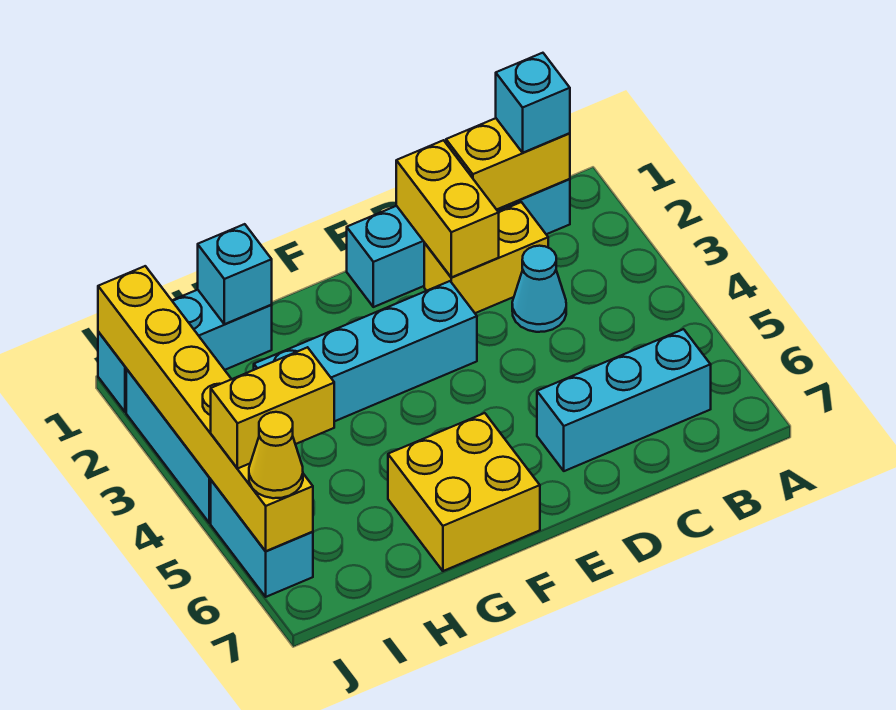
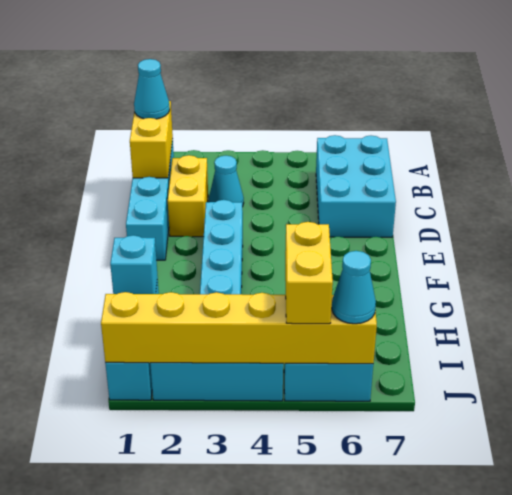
cyan brick B1 level 3 -> cyan cone B1 level 3
cyan brick B6:D6 level 1 -> cyan brick B6:D7 level 1
yellow brick D1:D2 level 2 -> none
yellow brick F6:G7 level 1 -> none
yellow cone J6 level 3 -> cyan cone J6 level 3

